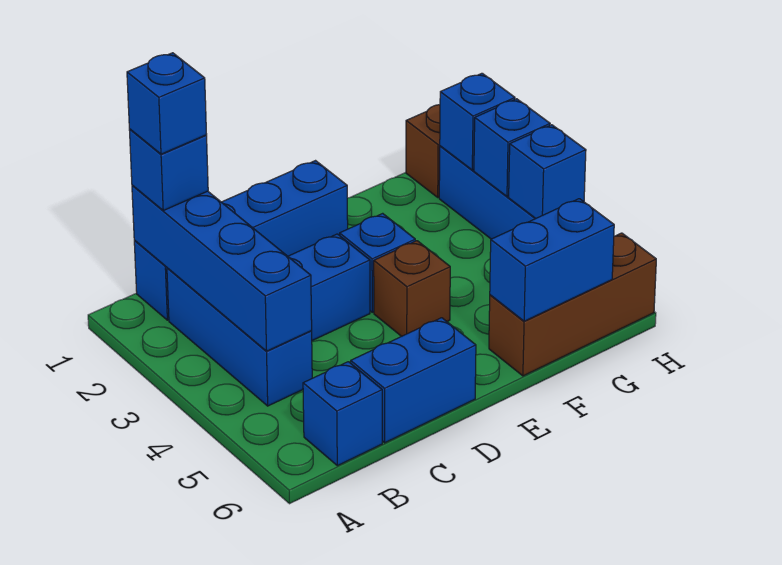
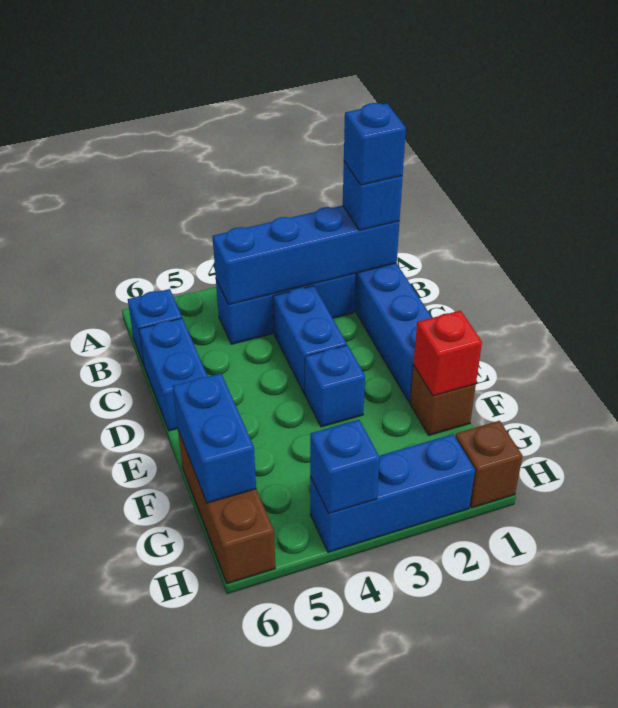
brown brick E4 level 1 -> brown brick F1 level 1
none -> red brick F1 level 2
blue brick H2 level 2 -> none
blue brick H3 level 2 -> none

